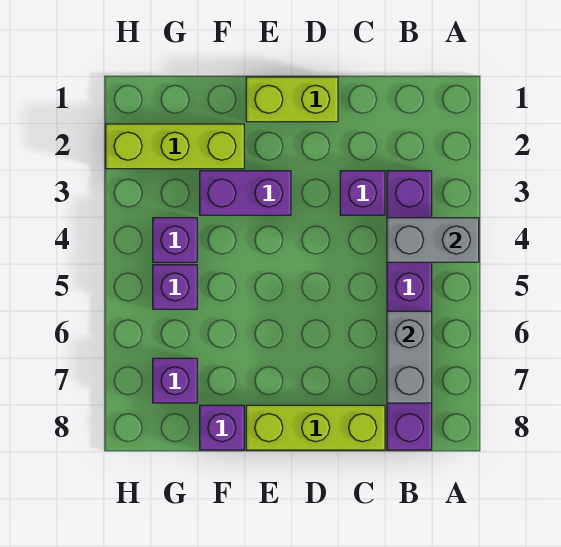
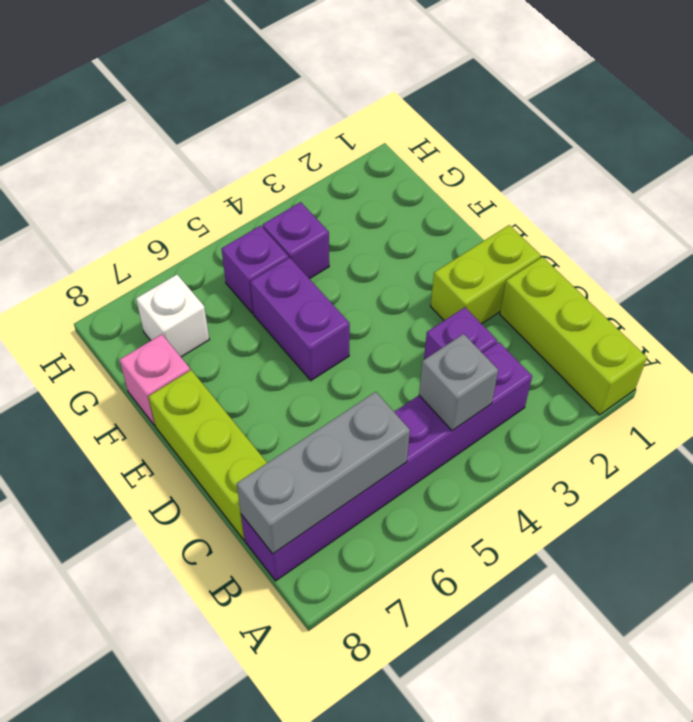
grey brick A4:B4 level 2 -> grey brick B4 level 2
grey brick B6:B7 level 2 -> grey brick B6:B8 level 2
lime brick D1:E1 level 1 -> lime brick D1:D2 level 1
purple brick E3:F3 level 1 -> purple brick E5:F5 level 1
lime brick F2:H2 level 1 -> lime brick A1:C1 level 1
purple brick F8 level 1 -> pink brick F8 level 1
purple brick G7 level 1 -> white brick G7 level 1

